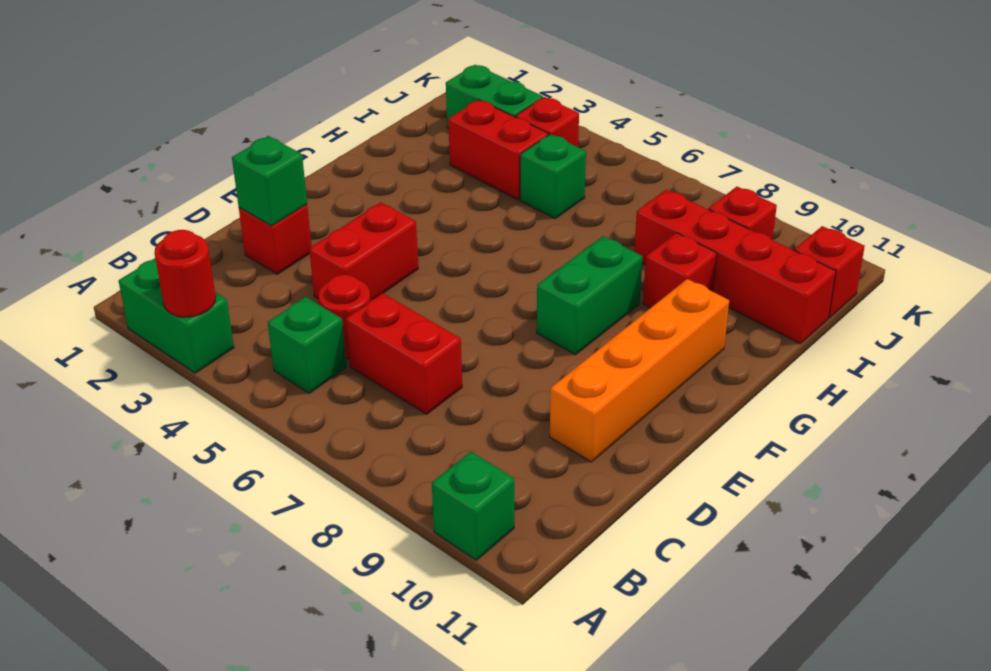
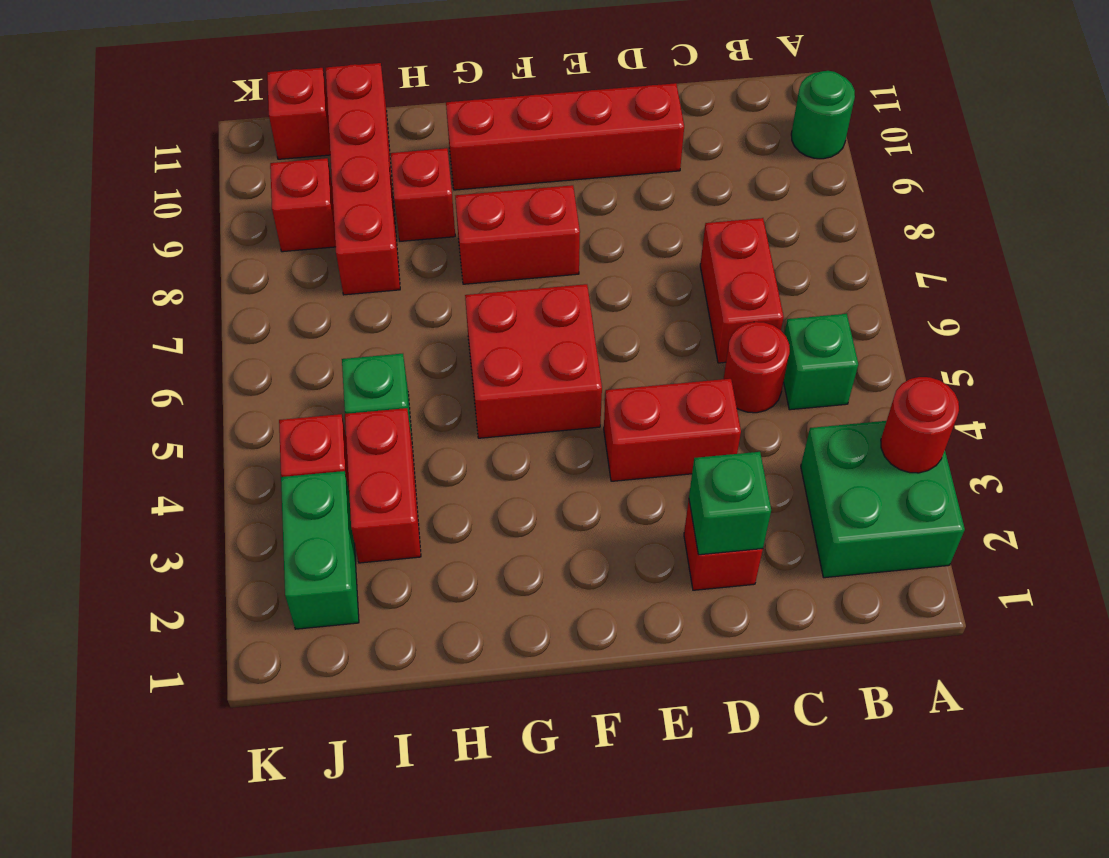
green brick A2:A3 level 1 -> green brick A2:B3 level 1
green brick A10 level 1 -> green round brick A10 level 1
orange brick D10:G10 level 1 -> red brick D10:G10 level 1
none -> red brick F5:G6 level 1
green brick F8:G8 level 1 -> red brick F8:G8 level 1

